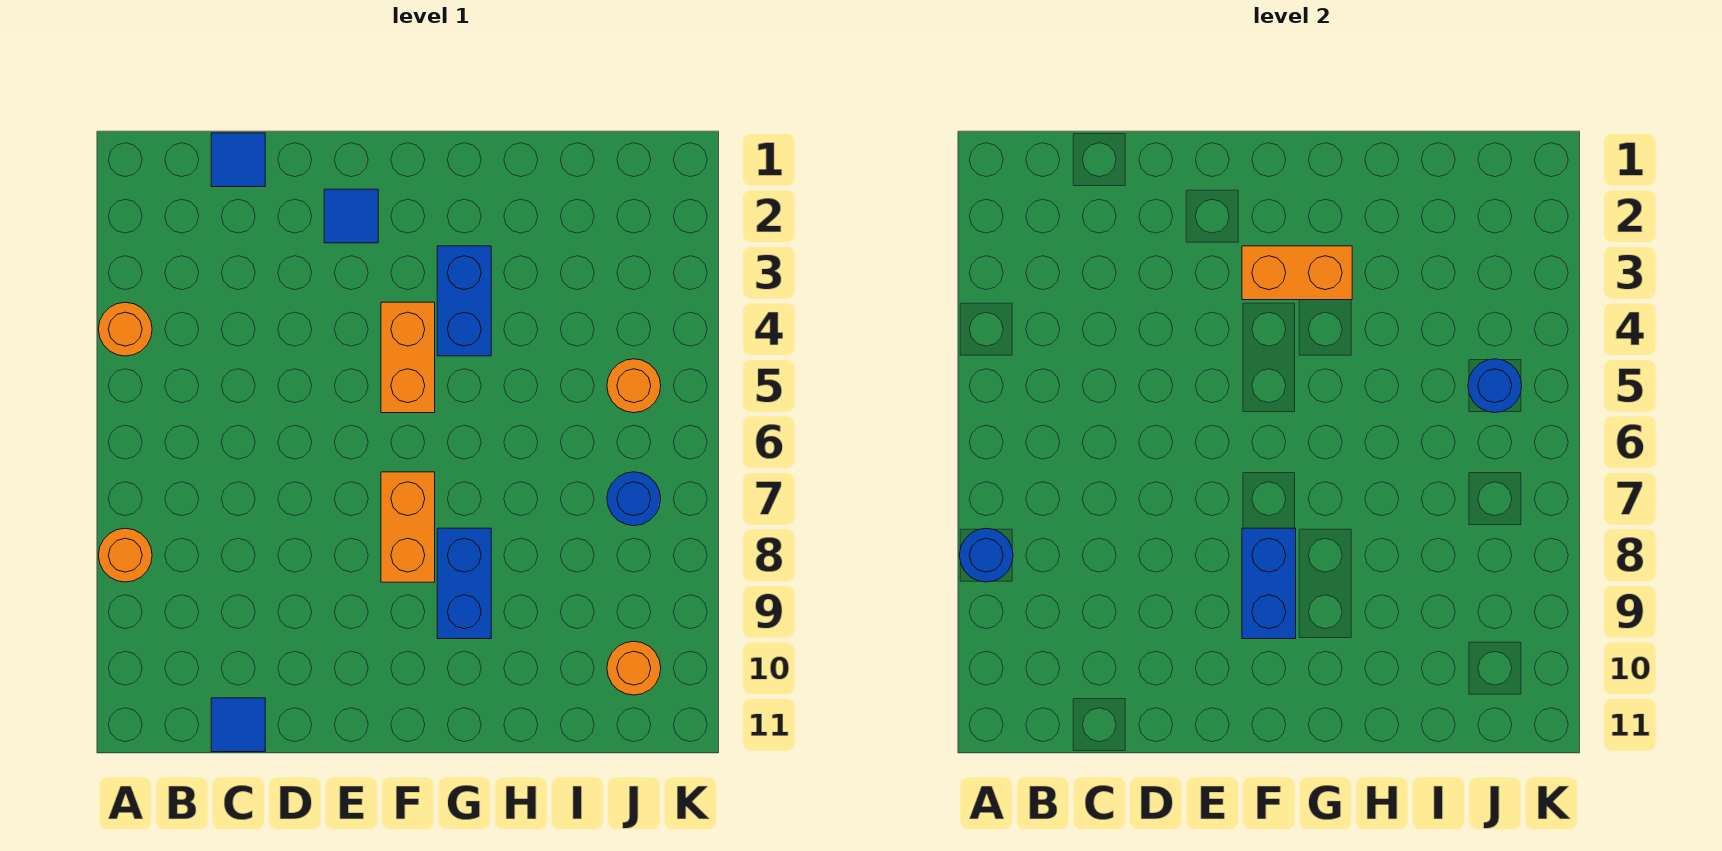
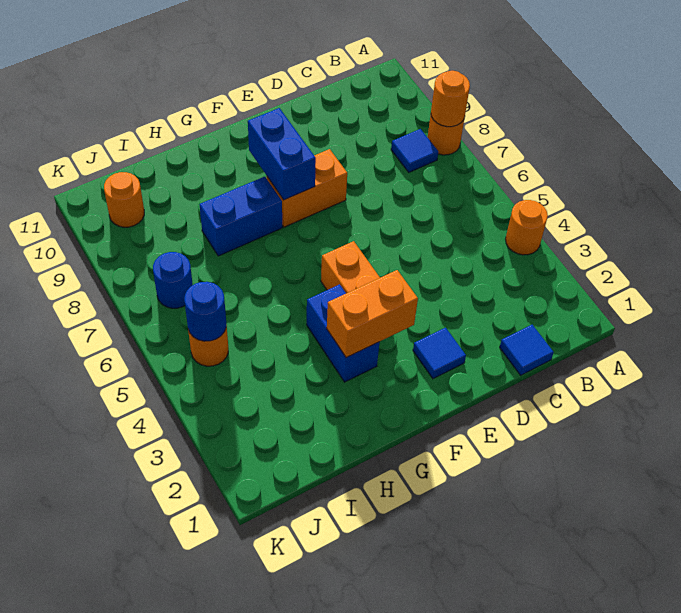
blue round brick A8 level 2 -> orange round brick A8 level 2
blue tile C11 level 1 -> blue tile B8 level 1
orange brick F7:F8 level 1 -> orange brick E8:F8 level 1
blue brick G8:G9 level 1 -> blue brick G8:H8 level 1

